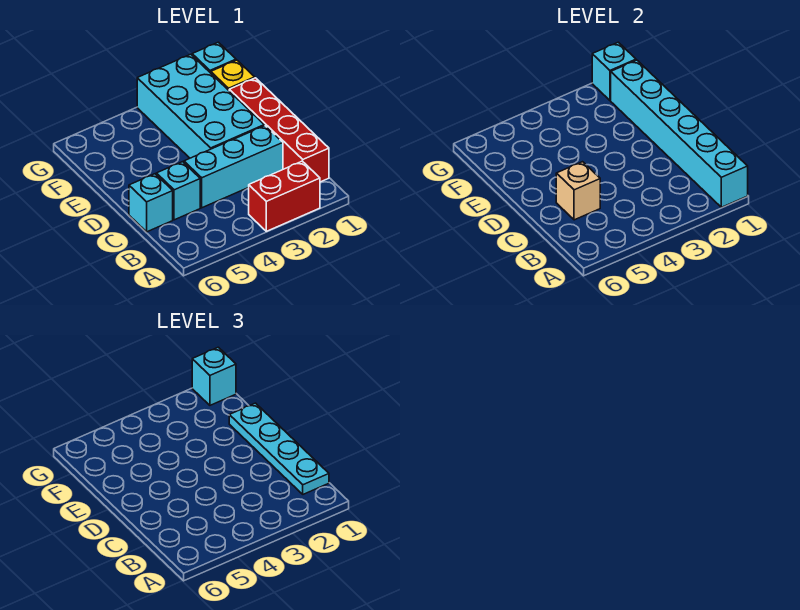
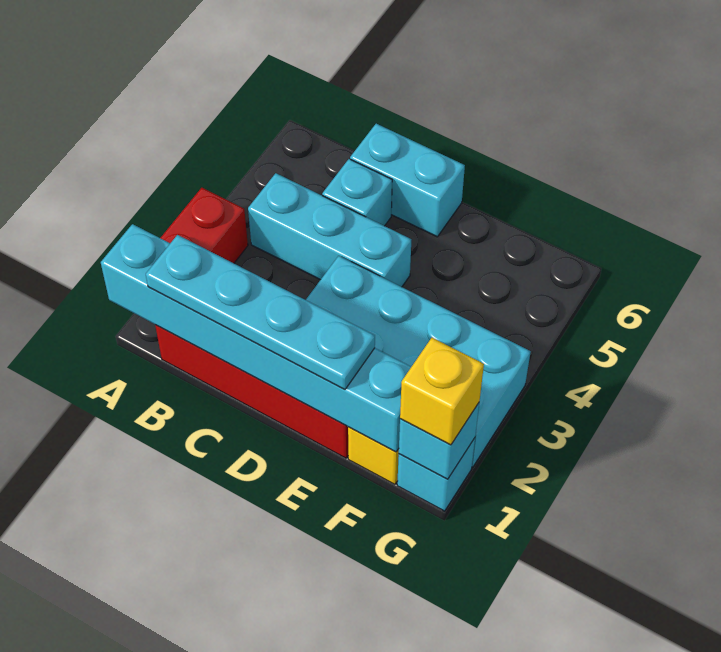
cyan brick C2:C4 level 1 -> cyan brick B4:D4 level 1
tan brick C5 level 2 -> none
cyan brick C6 level 1 -> cyan brick C6:D6 level 1
cyan brick G1 level 3 -> yellow brick G1 level 3

